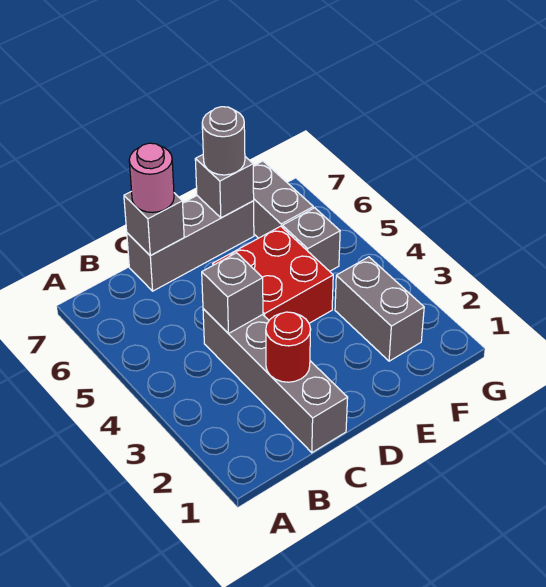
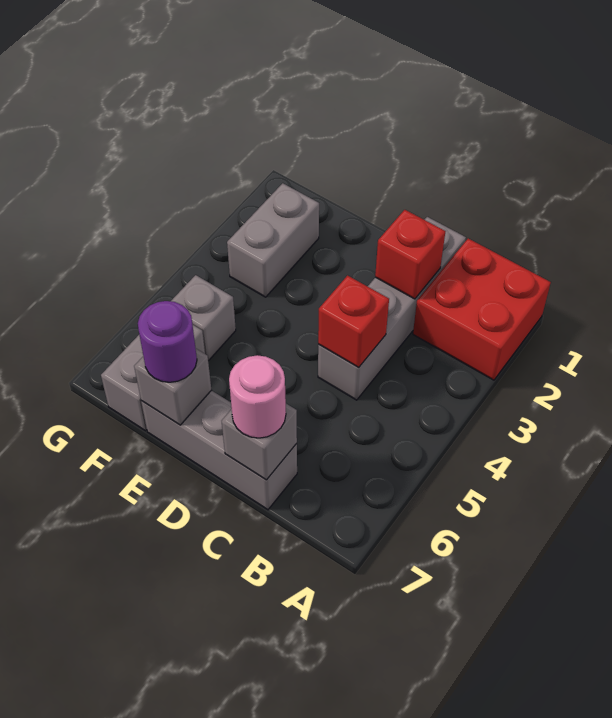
red round brick C2 level 2 -> red brick C2 level 2
grey brick C4 level 2 -> red brick C4 level 2
red brick D4:E5 level 1 -> red brick A1:B2 level 1
grey round brick E7 level 3 -> purple round brick E7 level 3

